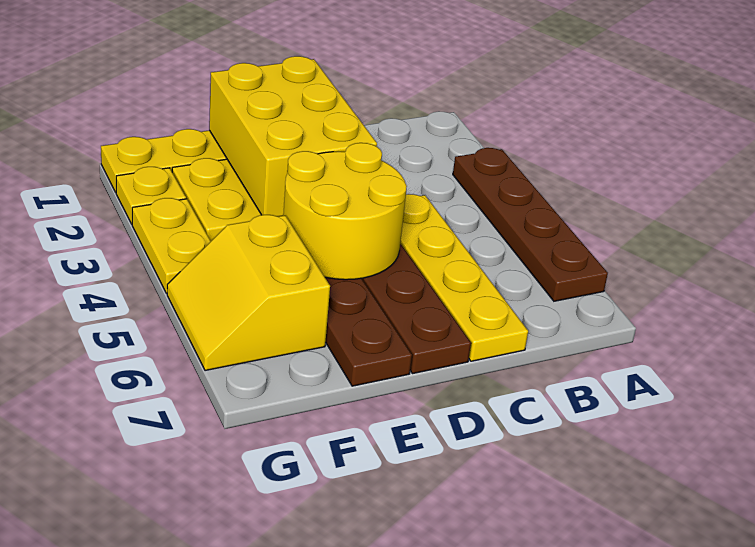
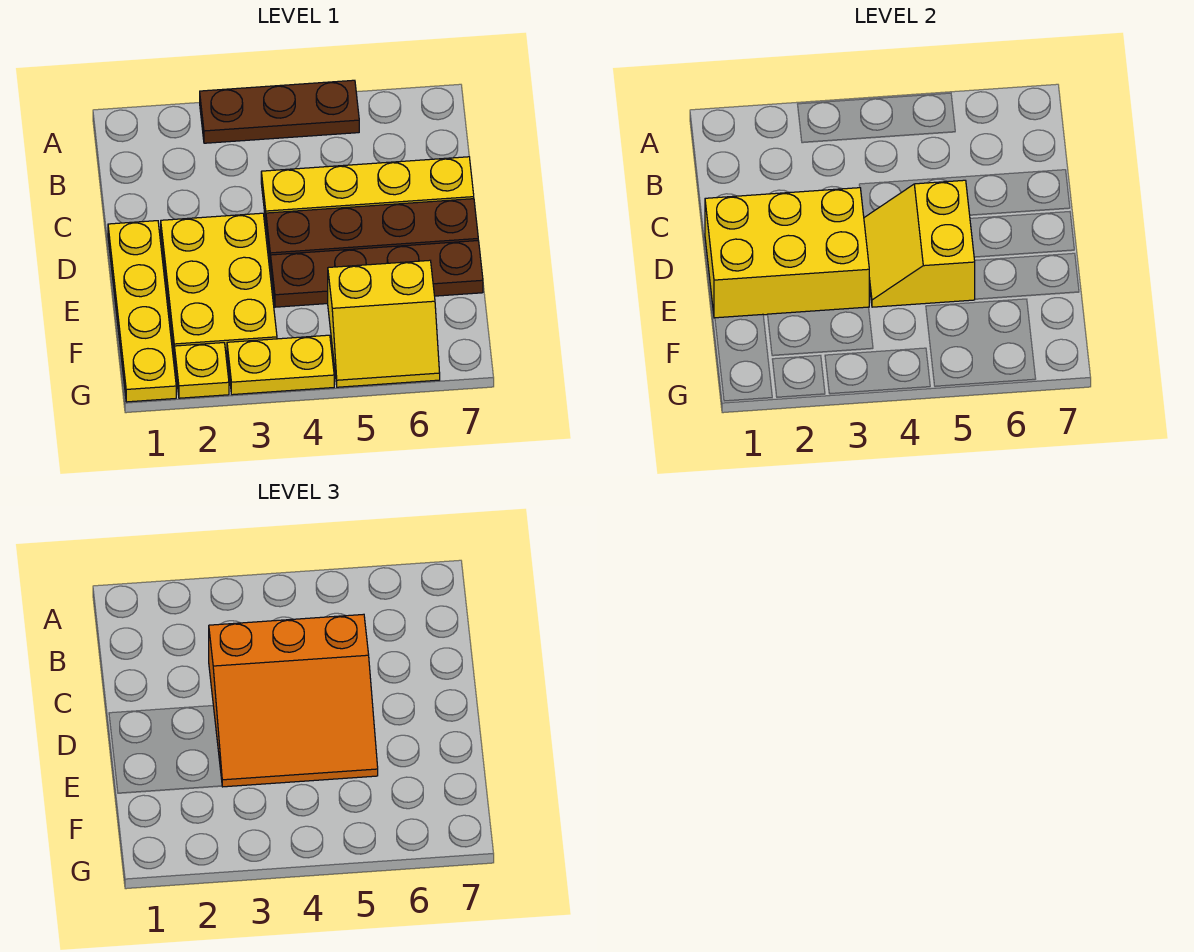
brown plate A3:A6 level 1 -> brown plate A3:A5 level 1
none -> orange slope C3:E5 level 3 top C
yellow round brick D4:E5 level 2 -> yellow slope D4:E5 level 2 top 5

